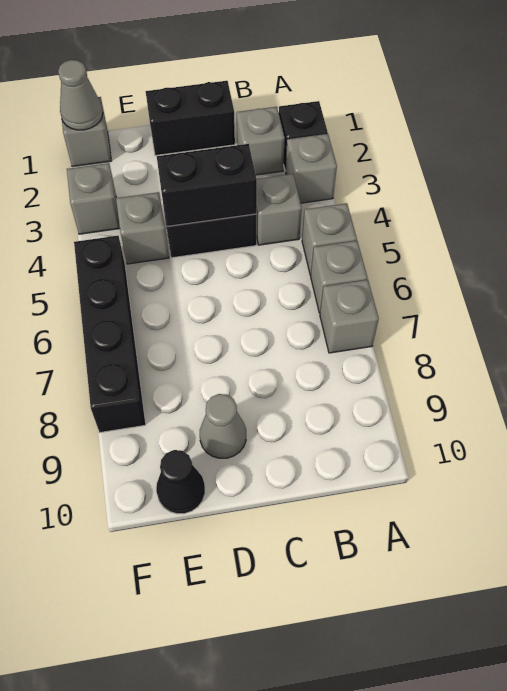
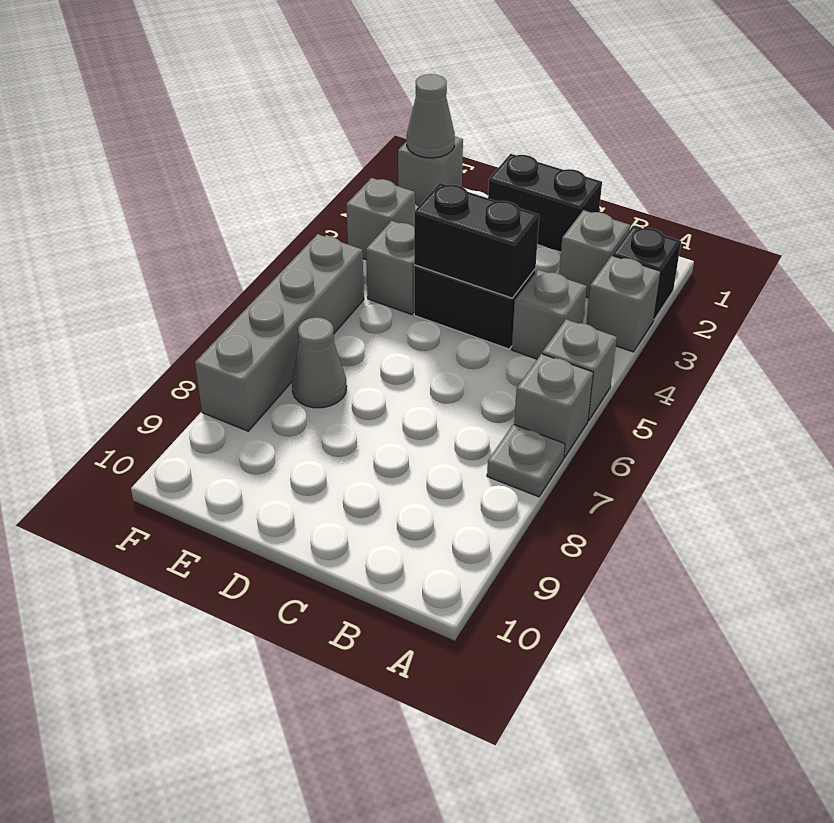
grey brick A7 level 1 -> grey plate A7 level 1
grey cone D9 level 1 -> grey cone E7 level 1
black cone E10 level 1 -> none
black brick F5:F8 level 1 -> grey brick F5:F8 level 1

